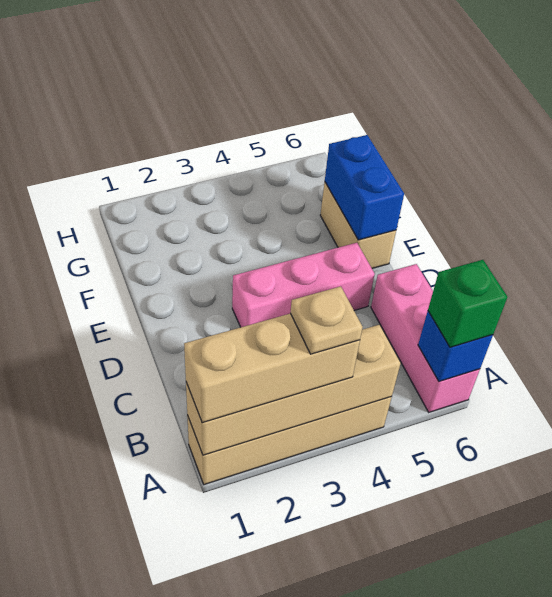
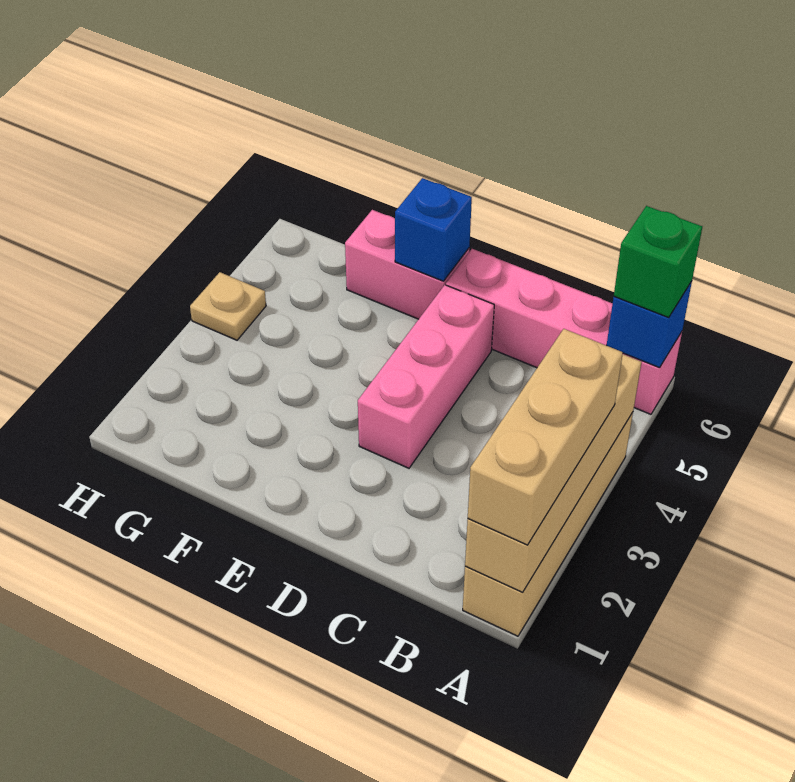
tan plate A3 level 4 -> tan plate H4 level 1
pink brick A6:C6 level 1 -> pink brick A6:D6 level 1
tan brick E6:F6 level 1 -> pink brick E6:F6 level 1
blue brick E6:F6 level 2 -> blue brick E6 level 2

